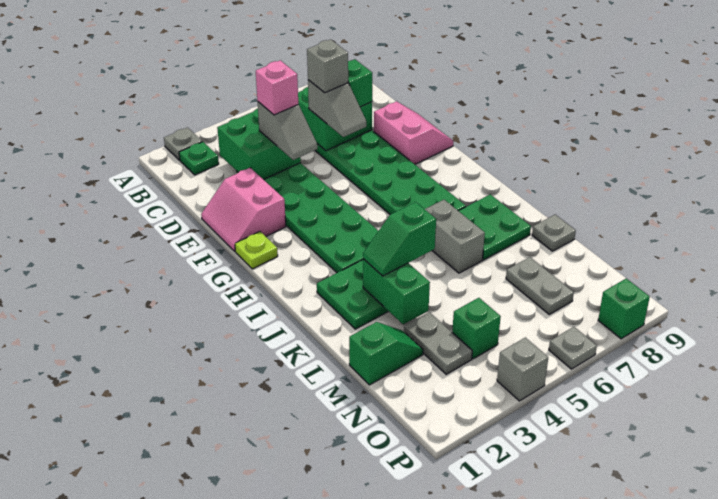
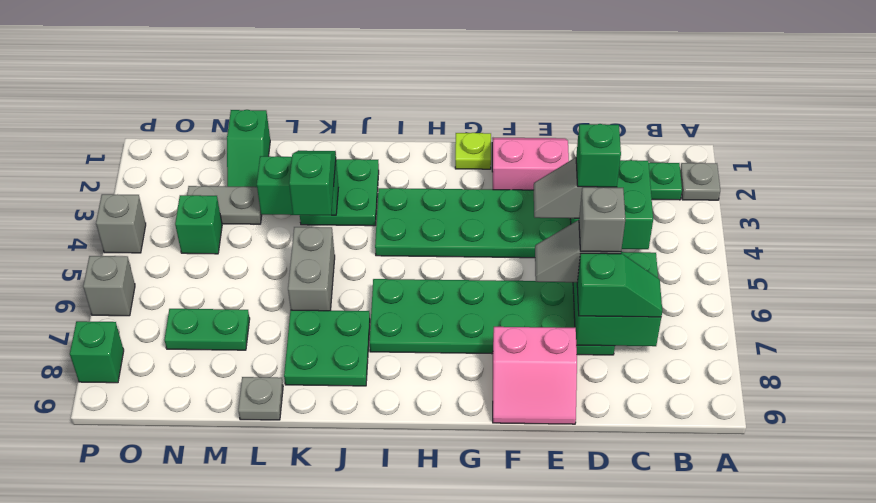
pink brick D4 level 4 -> green brick D4 level 4
grey brick J6:K6 level 1 -> grey brick K5:K6 level 1
grey plate M7:N7 level 1 -> green plate M7:N7 level 1
grey plate P6 level 1 -> grey brick P6 level 1

